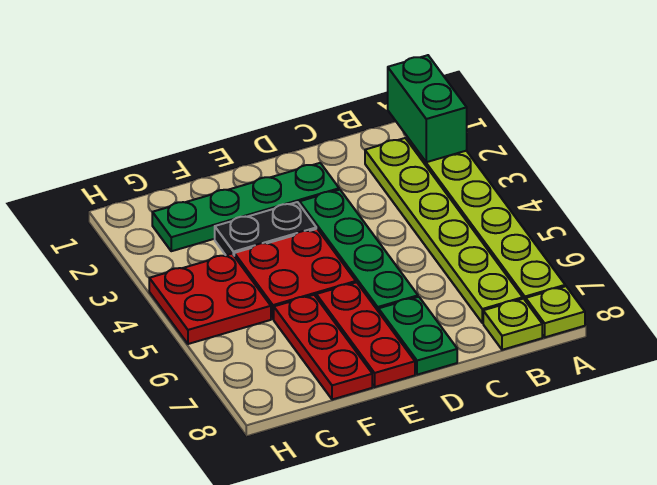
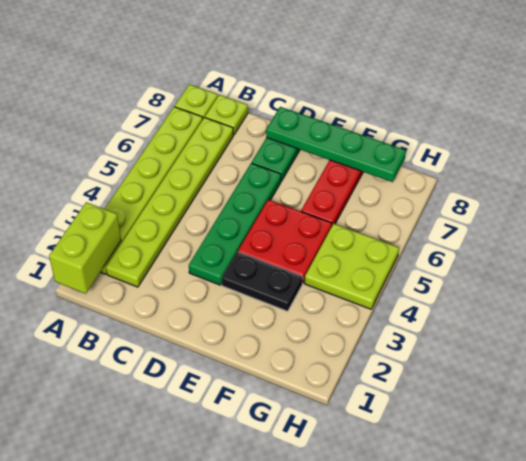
green brick A1:A2 level 2 -> lime brick A1:A2 level 2
green plate D2:G2 level 1 -> green plate D8:G8 level 2
red plate E6:E8 level 1 -> none
red plate G4:H5 level 1 -> lime plate G4:H5 level 1

